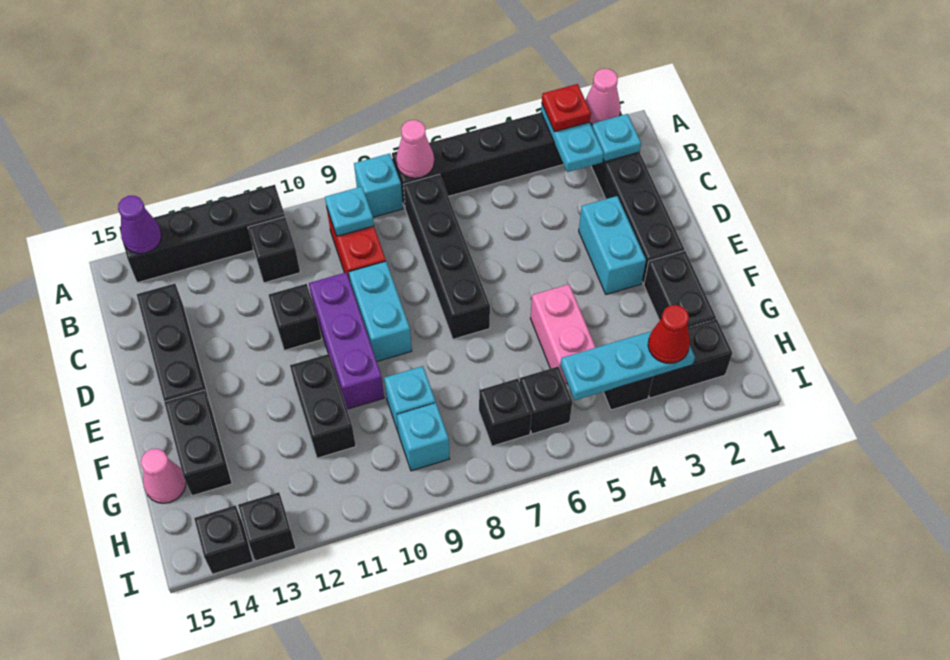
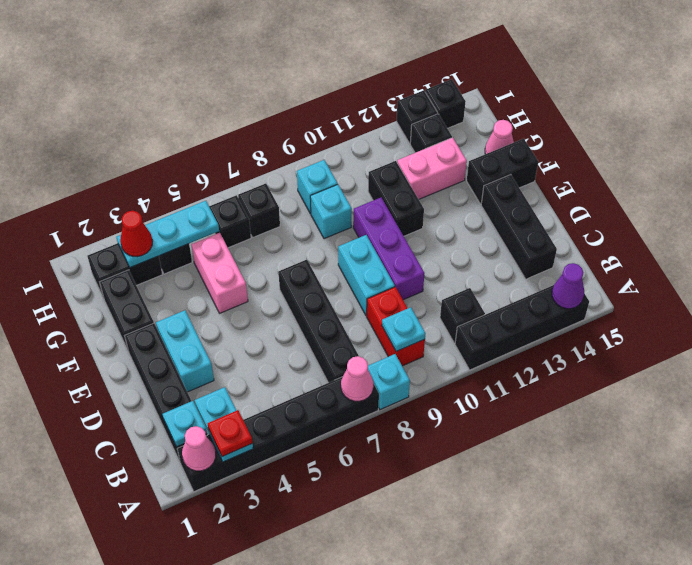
black brick D11 level 1 -> black brick H13 level 1
black brick F14:G14 level 1 -> black brick F14:F15 level 1
none -> pink brick G12:G13 level 1

